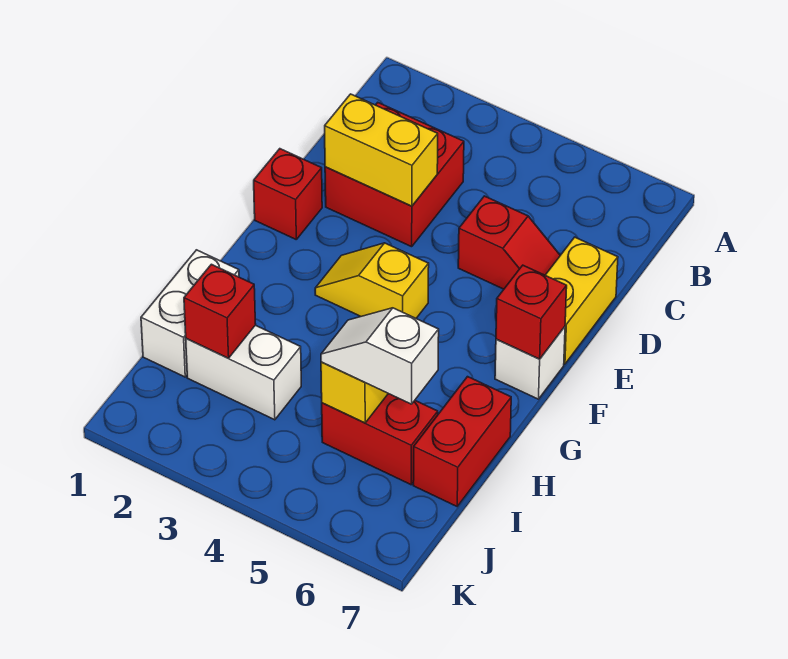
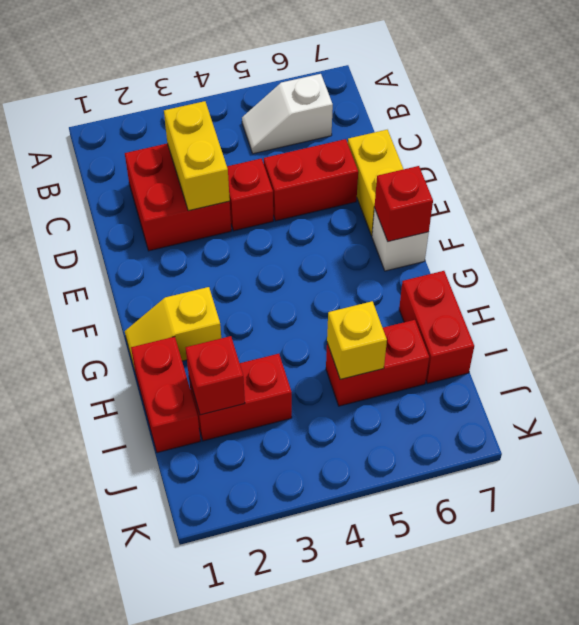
yellow brick D2:D3 level 2 -> yellow brick C3:D3 level 2
red slope D5:D6 level 1 top 5 -> red brick D5:D6 level 1
red brick E1 level 1 -> red brick D4 level 1
yellow slope F3:F4 level 1 top 4 -> yellow slope G1:G2 level 1 top 2
white brick H1:I1 level 1 -> red brick H1:I1 level 1
white brick I2:I3 level 1 -> red brick I2:I3 level 1
white slope I5:I6 level 3 top 6 -> white slope B5:B6 level 1 top 6

